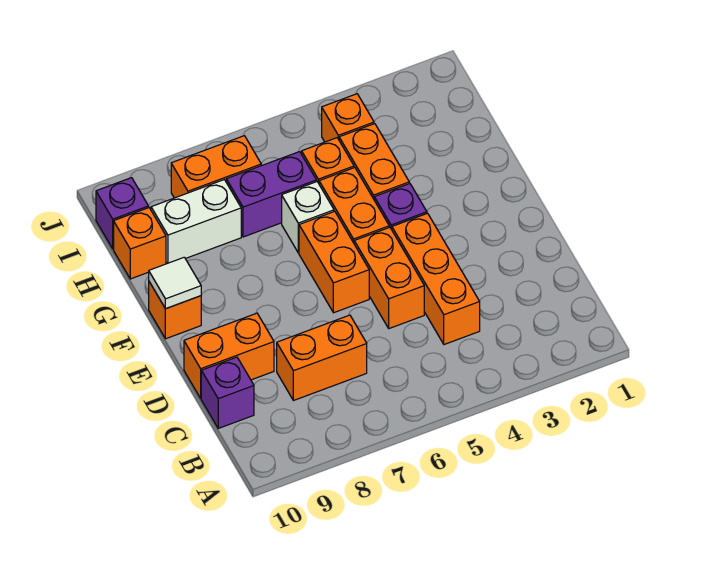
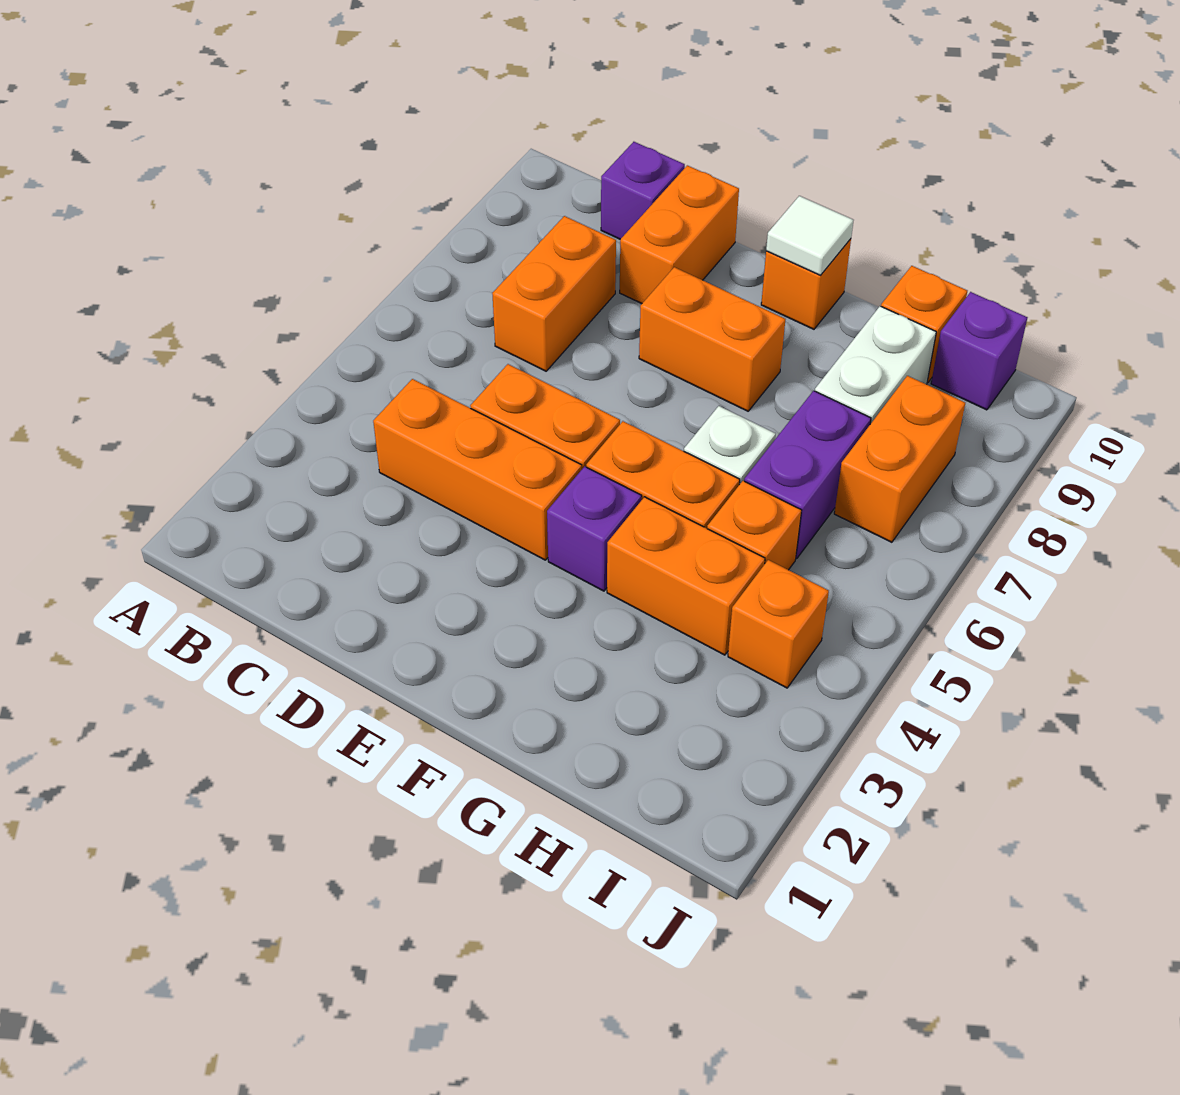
orange brick E6:F6 level 1 -> orange brick E8:F8 level 1

